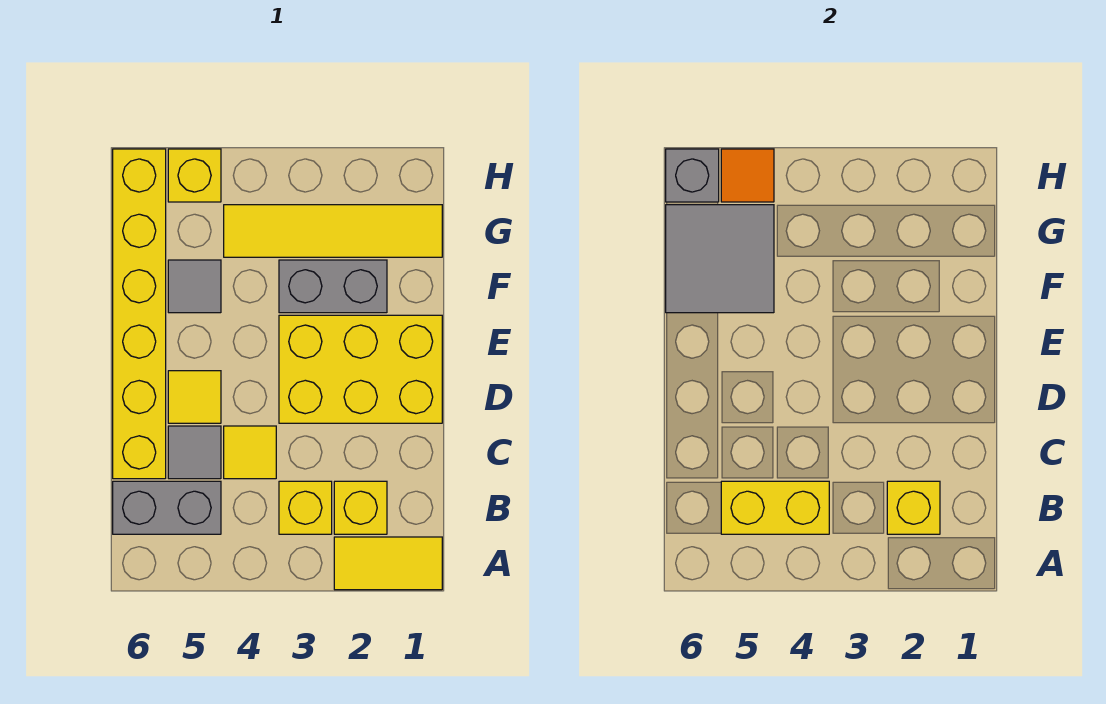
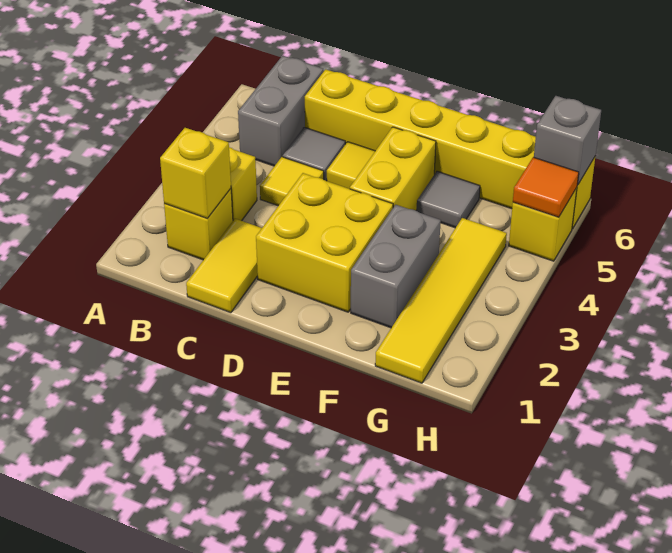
yellow tile A1:A2 level 1 -> yellow tile C1:C2 level 1
yellow brick B4:B5 level 2 -> yellow brick E4:E5 level 1
yellow brick D1:E3 level 1 -> yellow brick D2:E3 level 1
grey tile F5:G6 level 2 -> none

